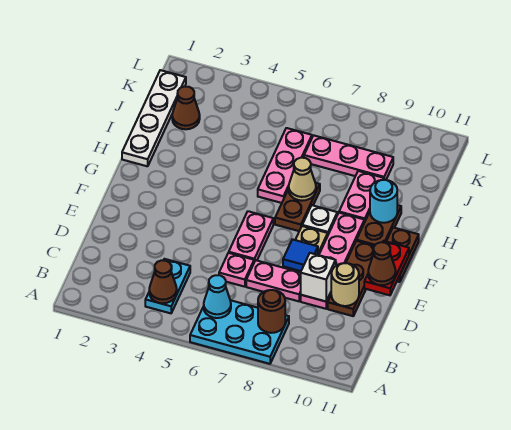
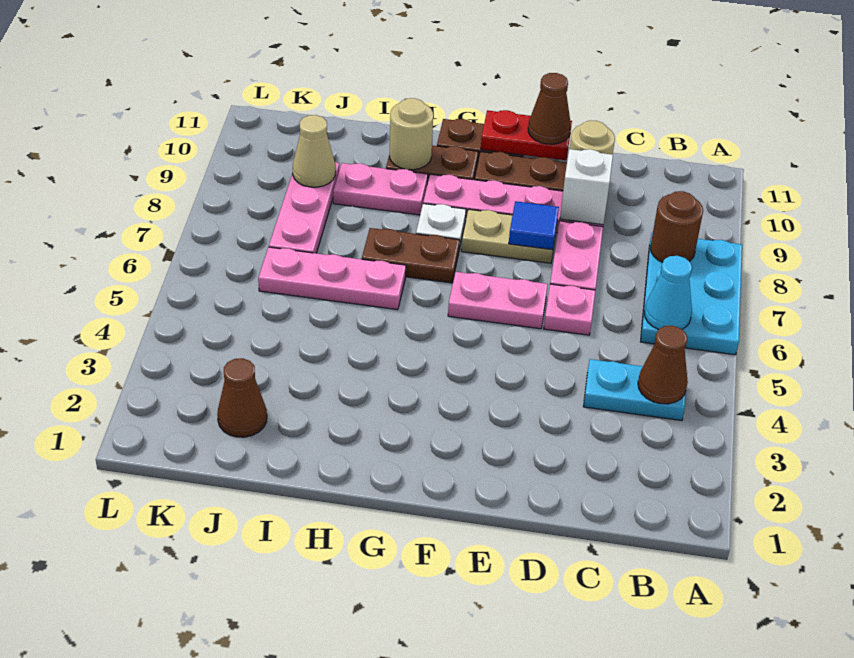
white plate H1:K1 level 1 -> none
tan cone H7 level 2 -> tan cone J9 level 2
cyan round brick H10 level 2 -> tan round brick H10 level 2

